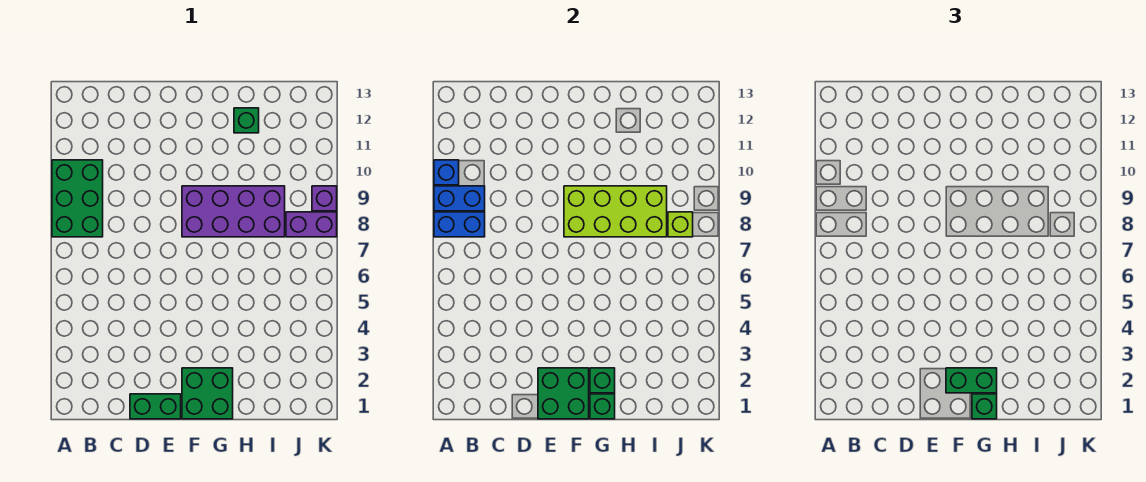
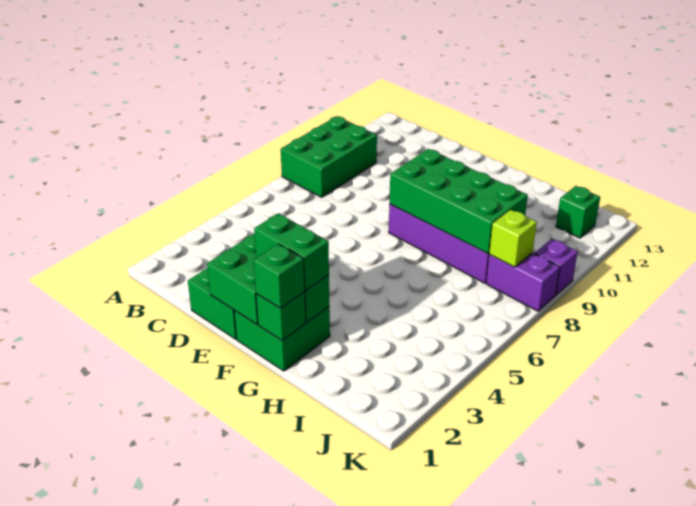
blue brick A8:B8 level 2 -> none
blue brick A9:B9 level 2 -> none
blue brick A10 level 2 -> none
lime brick F8:I9 level 2 -> green brick F8:I9 level 2
green brick H12 level 1 -> green brick J12 level 1

